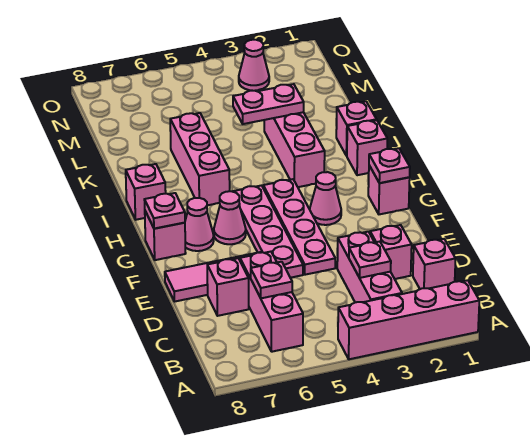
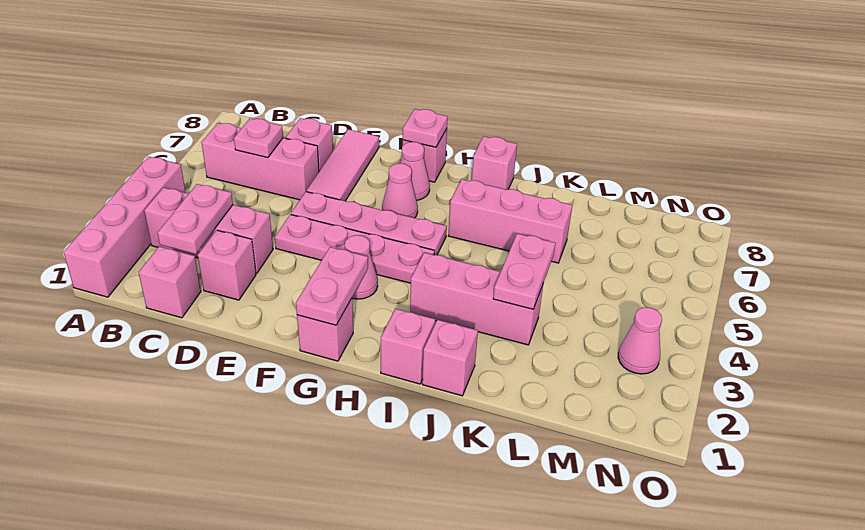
pink plate C3 level 2 -> pink plate C2:C3 level 2
pink plate G1 level 2 -> pink plate G1:G2 level 2

